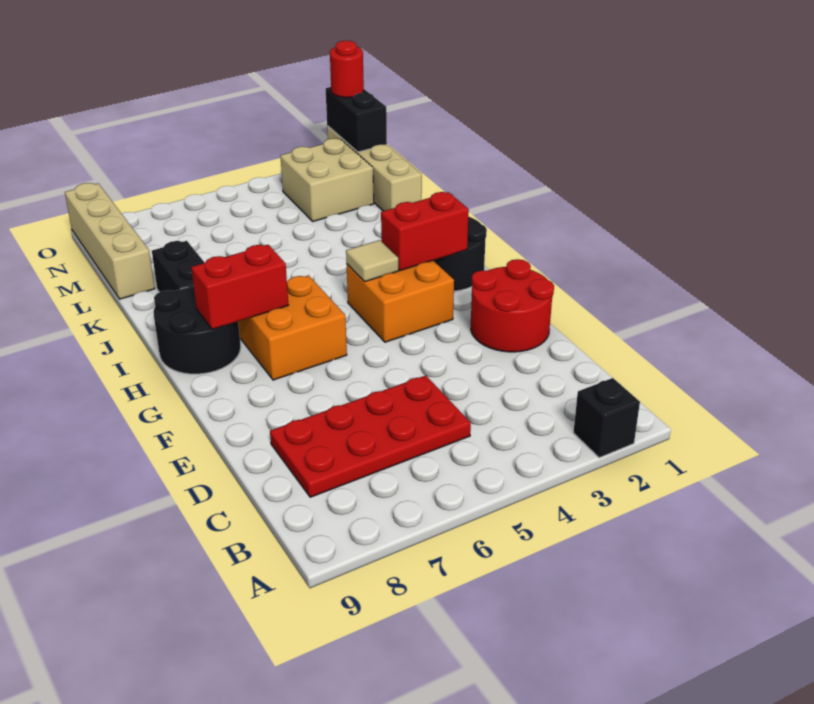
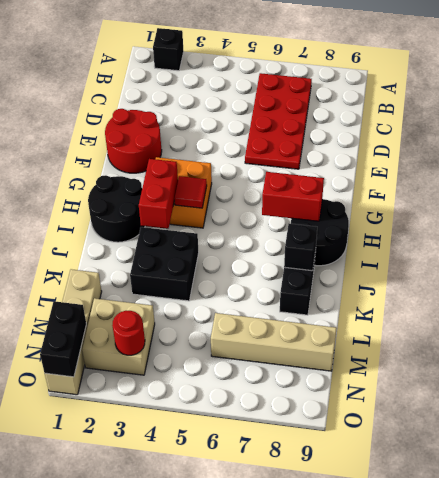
red plate C5:D8 level 1 -> red plate B6:E7 level 1
orange brick G6:H7 level 1 -> none
red brick H2:H3 level 2 -> red brick H3:I3 level 2
tan tile H4 level 2 -> red tile H4 level 2
none -> black brick J3:K4 level 1
none -> black brick J8 level 2
tan brick L9:O9 level 1 -> tan brick M6:M9 level 1
red round brick O1 level 3 -> red round brick N3 level 2

